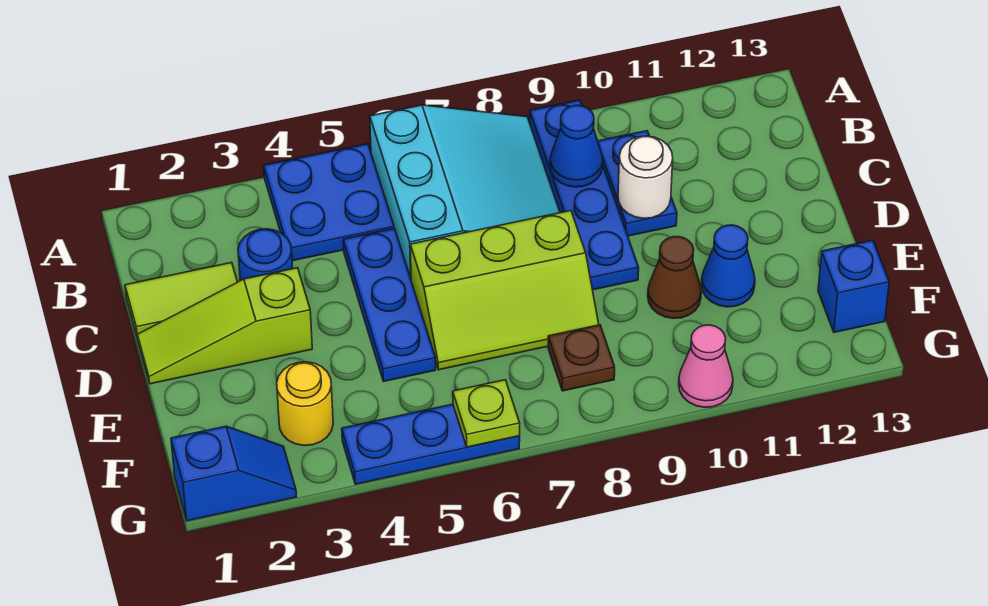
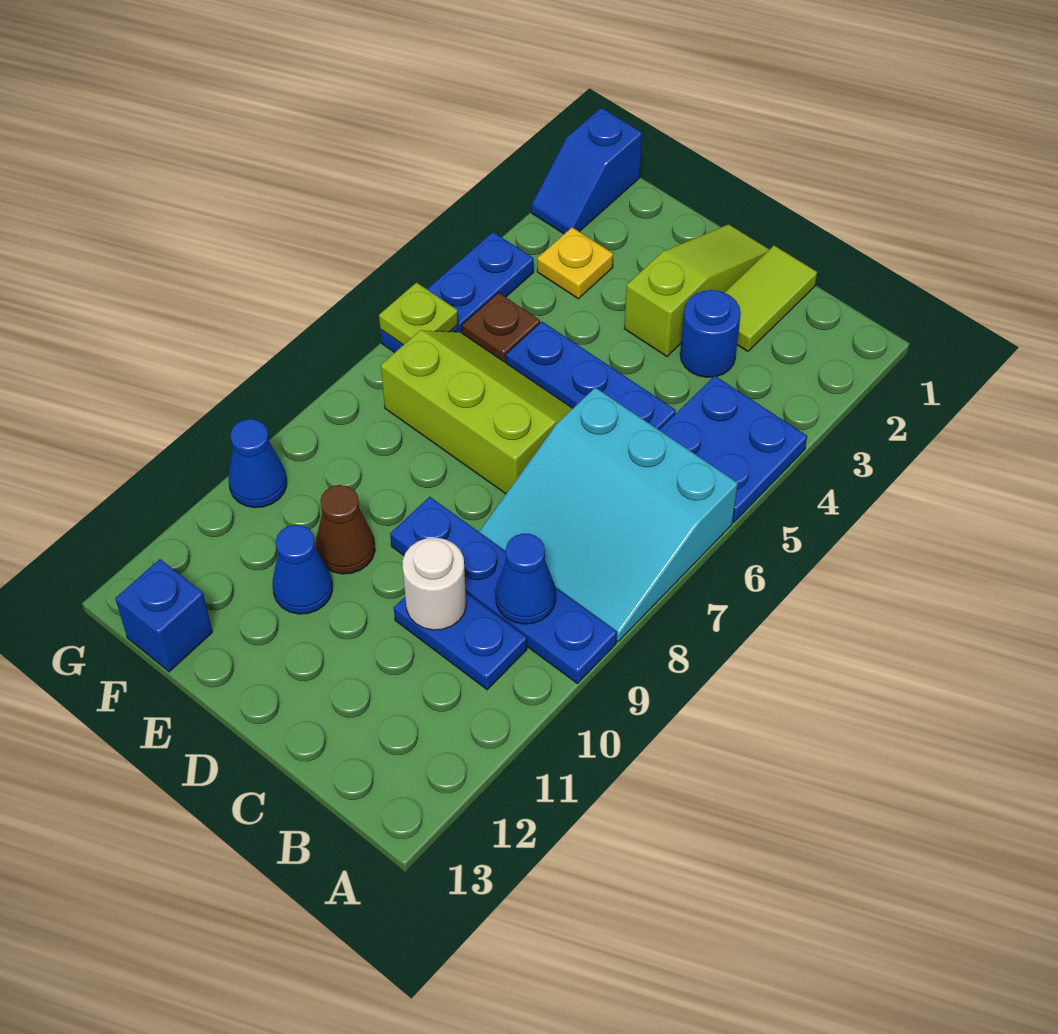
lime slope D6:E8 level 1 top D -> lime slope D6:F7 level 1 top 7
yellow round brick F3 level 1 -> yellow plate F3 level 1
brown plate F8 level 1 -> brown plate F5 level 1
pink cone G10 level 1 -> blue cone G10 level 1

